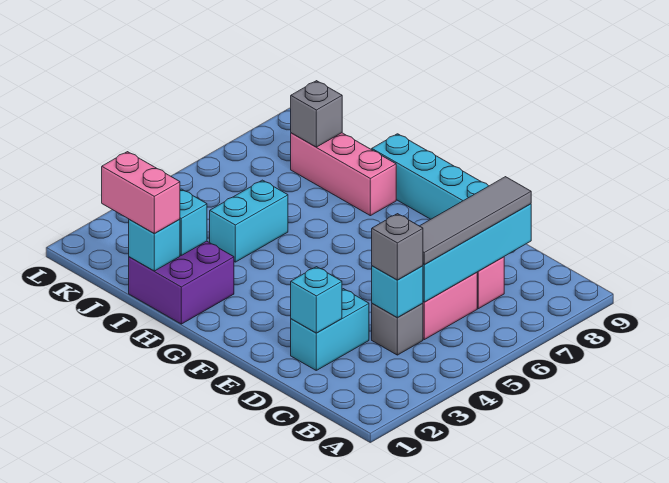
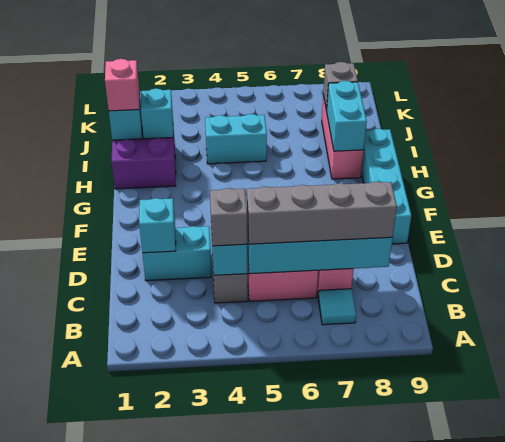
none -> cyan tile B7 level 1
grey tile C5:C8 level 3 -> grey brick C5:C8 level 3
none -> cyan brick H8:I8 level 2
pink brick I1:J1 level 3 -> pink brick I1 level 3

